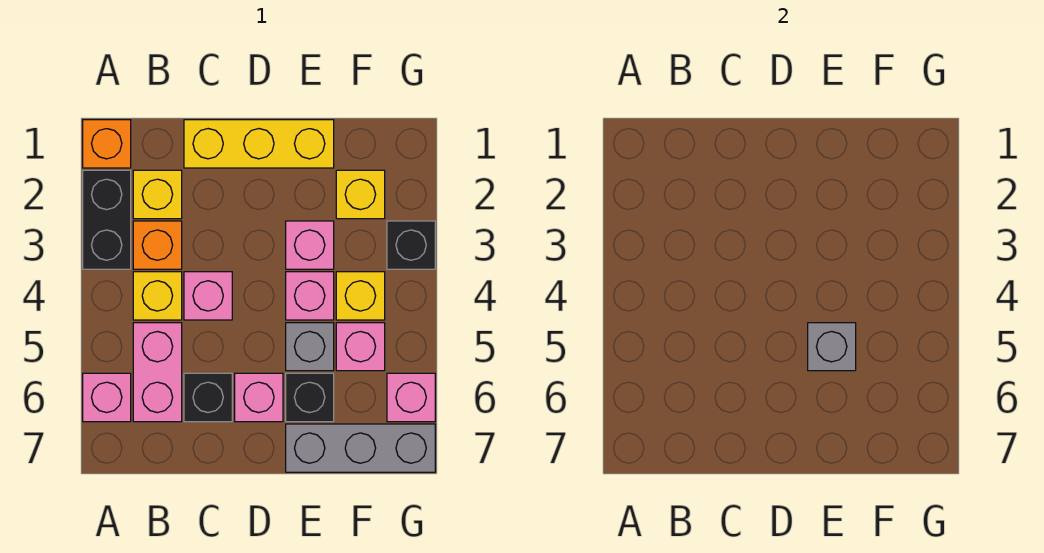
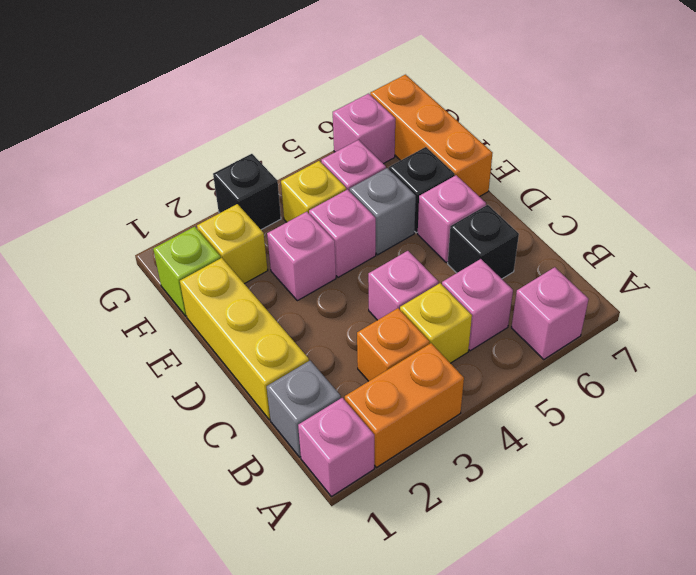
orange brick A1 level 1 -> pink brick A1 level 1
black brick A2:A3 level 1 -> orange brick A2:A3 level 1
yellow brick B2 level 1 -> none
pink brick B5:B6 level 1 -> pink brick B5 level 1
grey brick E5 level 2 -> grey brick B1 level 1
grey brick E7:G7 level 1 -> orange brick E7:G7 level 1
none -> lime brick F1 level 1

